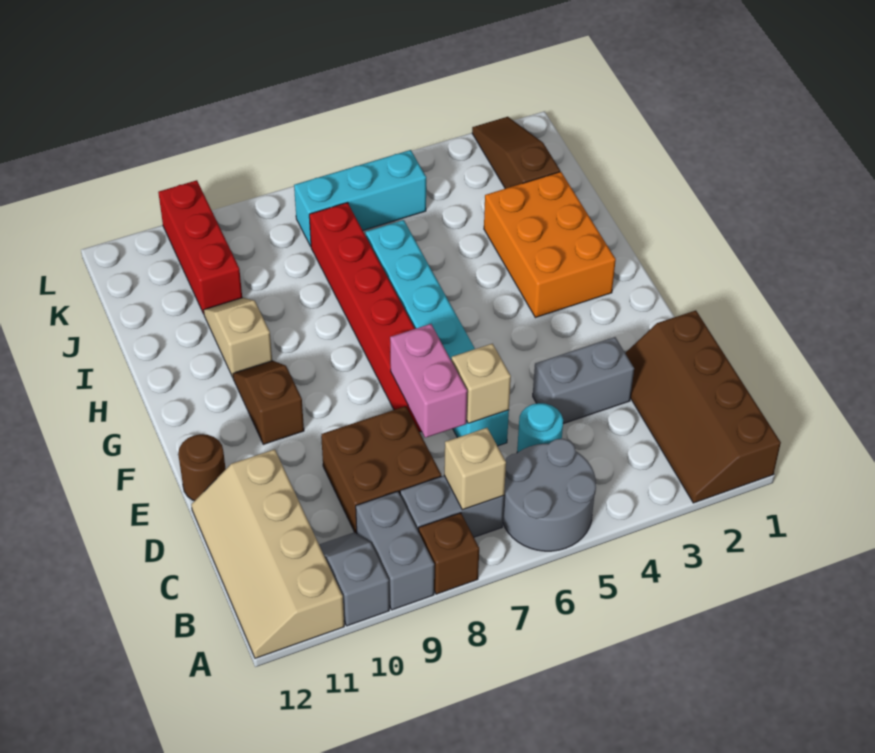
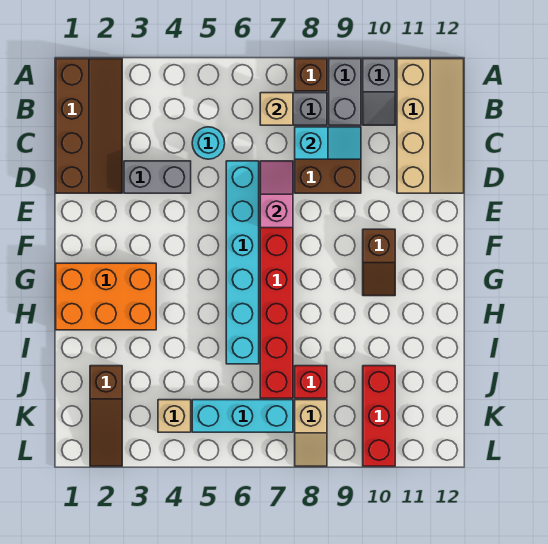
grey round brick A5:B6 level 1 -> none
none -> cyan slope C8:C9 level 2 top 8
tan brick D6 level 2 -> tan brick K4 level 1
pink brick D7:E7 level 2 -> pink slope D7:E7 level 2 top E
brown round brick E12 level 1 -> none
orange brick G2:I3 level 1 -> orange brick G1:H3 level 1
tan slope H10:I10 level 1 top H -> tan slope K8:L8 level 1 top K
none -> red brick J8 level 1

